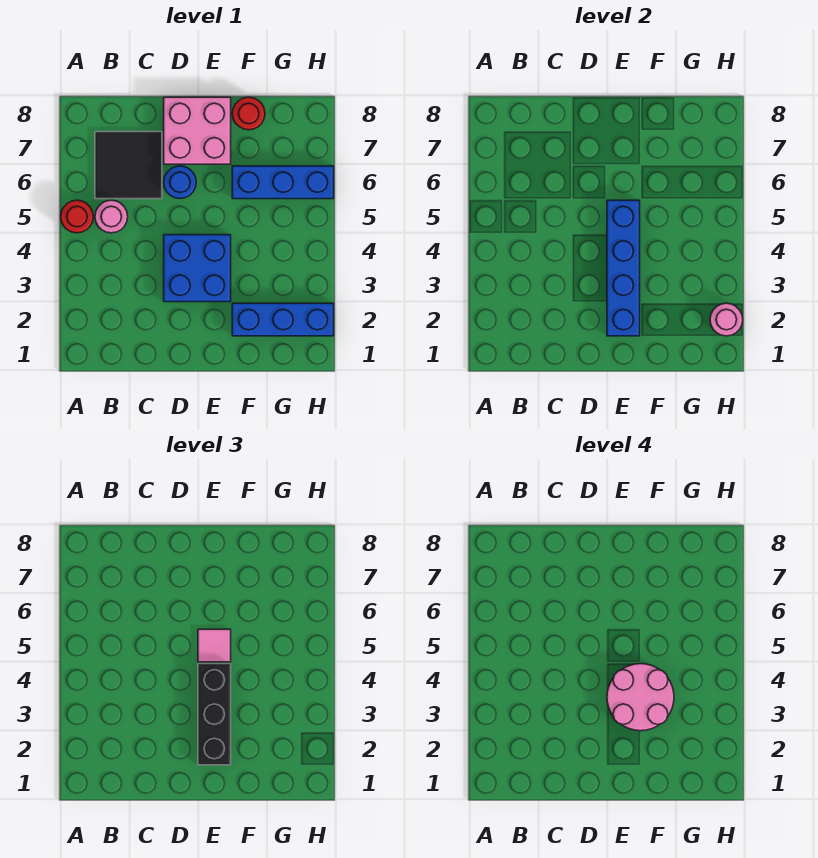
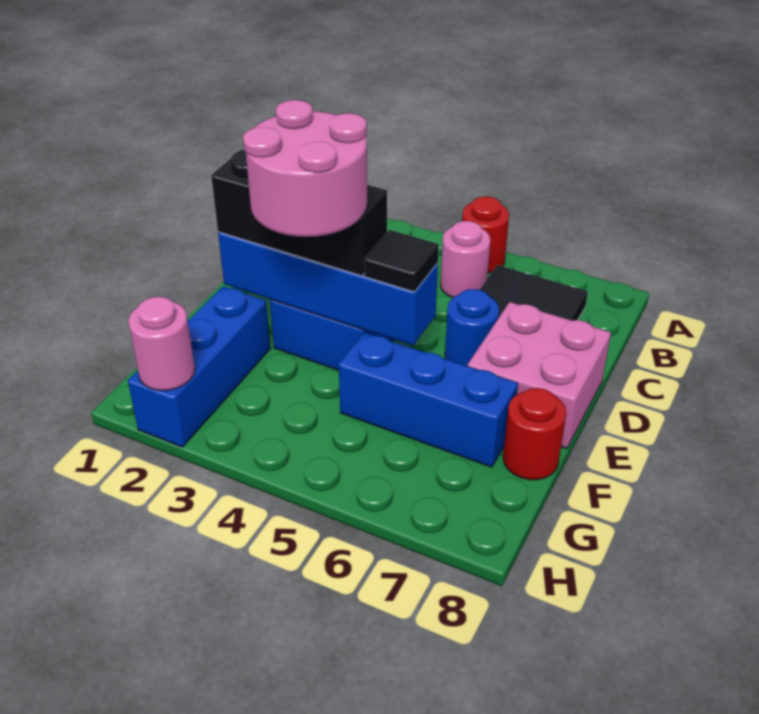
pink tile E5 level 3 -> black tile E5 level 3
blue brick F6:H6 level 1 -> blue brick F5:F7 level 1

